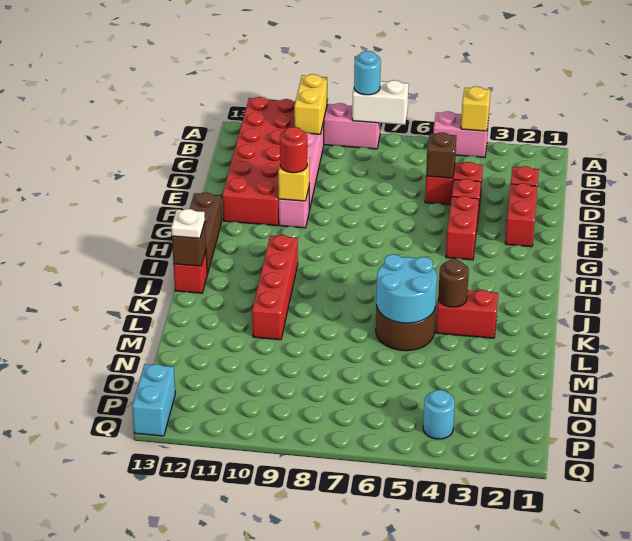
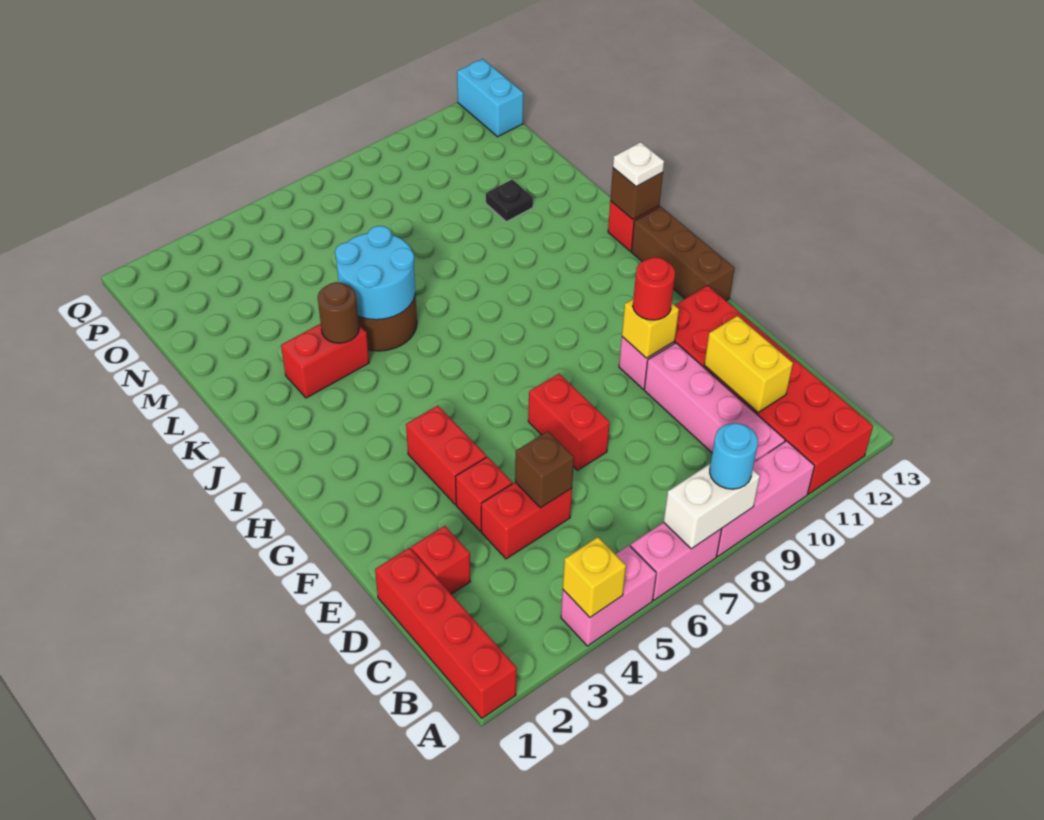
none -> pink brick A6:A7 level 1
yellow brick A10:B10 level 2 -> yellow brick C11:D11 level 2
red brick E2:F2 level 1 -> red brick E7:F7 level 1
red brick I10:L10 level 1 -> red brick A1:D1 level 1
none -> black plate M11 level 1
cyan round brick P4 level 1 -> none

